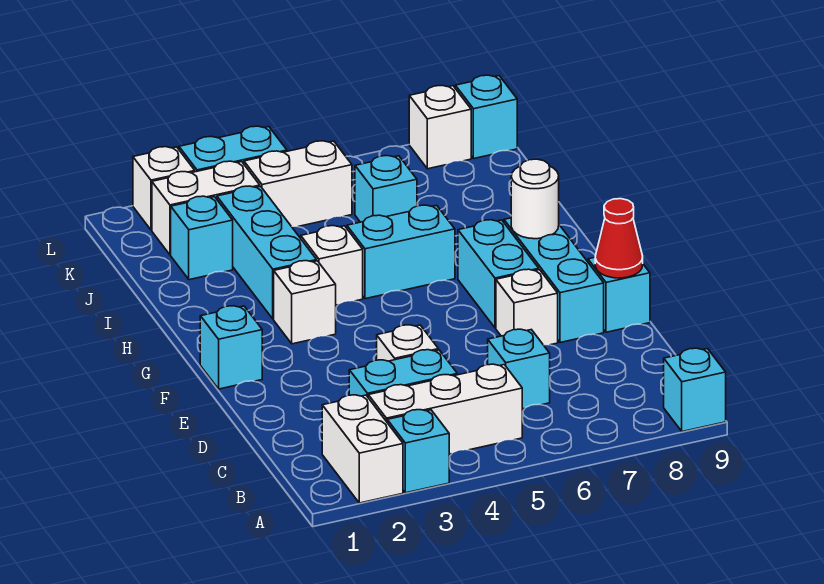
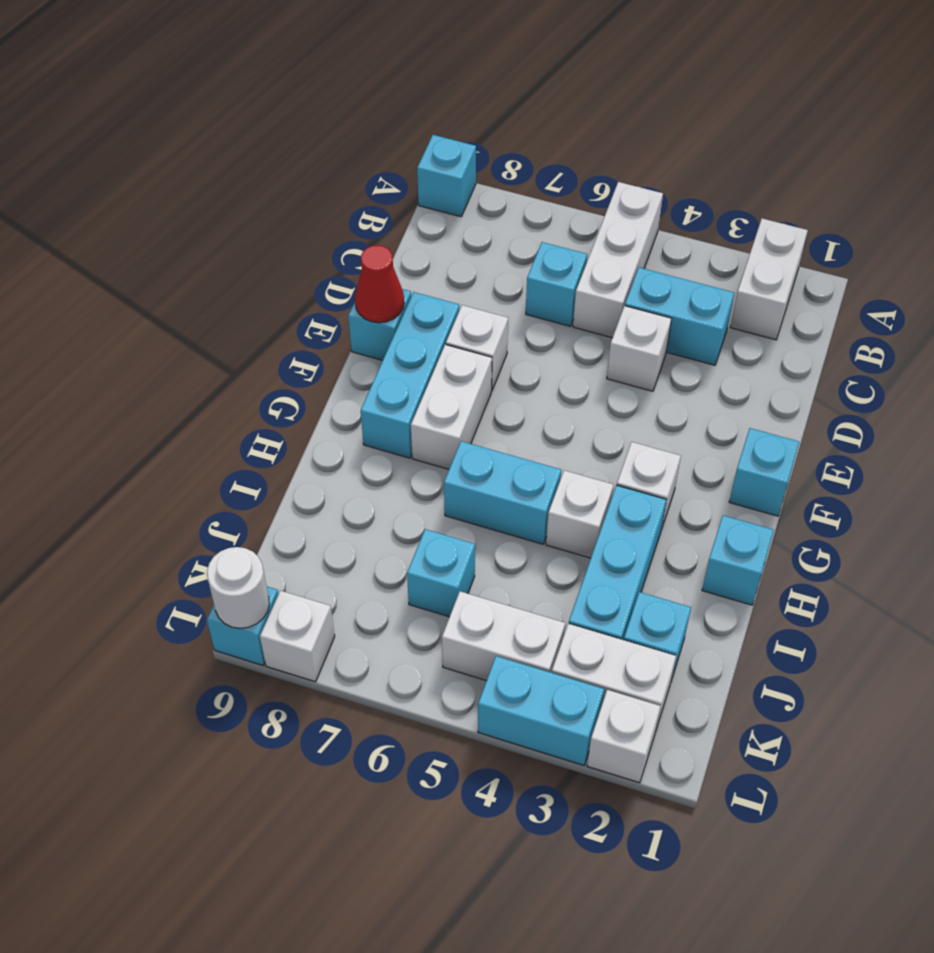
cyan brick A3 level 1 -> cyan brick H1 level 1
white brick B3:B5 level 1 -> white brick A5:C5 level 1
cyan brick F7:G7 level 1 -> white brick F7:G7 level 1
white round brick G8 level 2 -> white round brick L9 level 2

